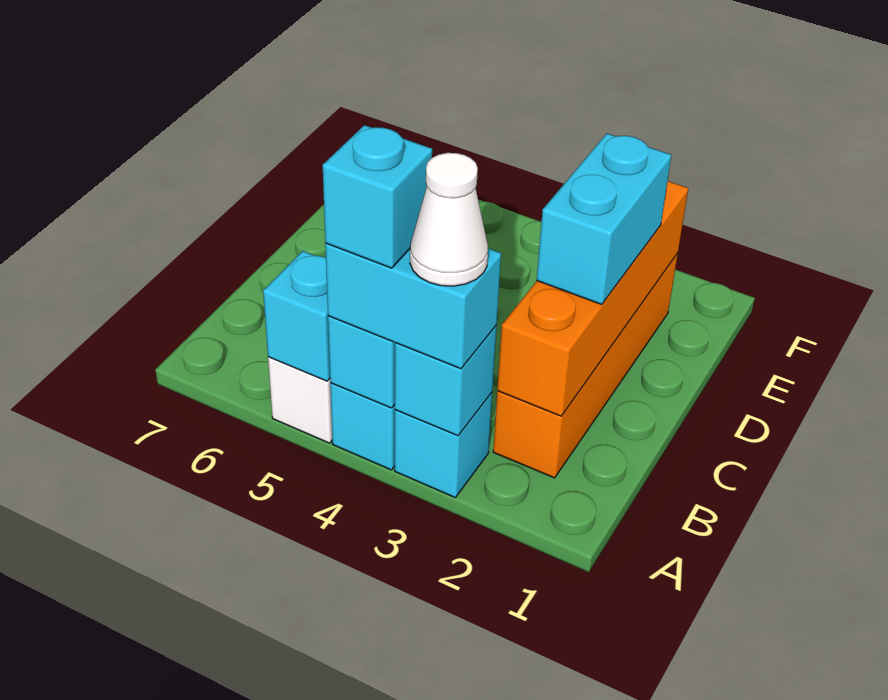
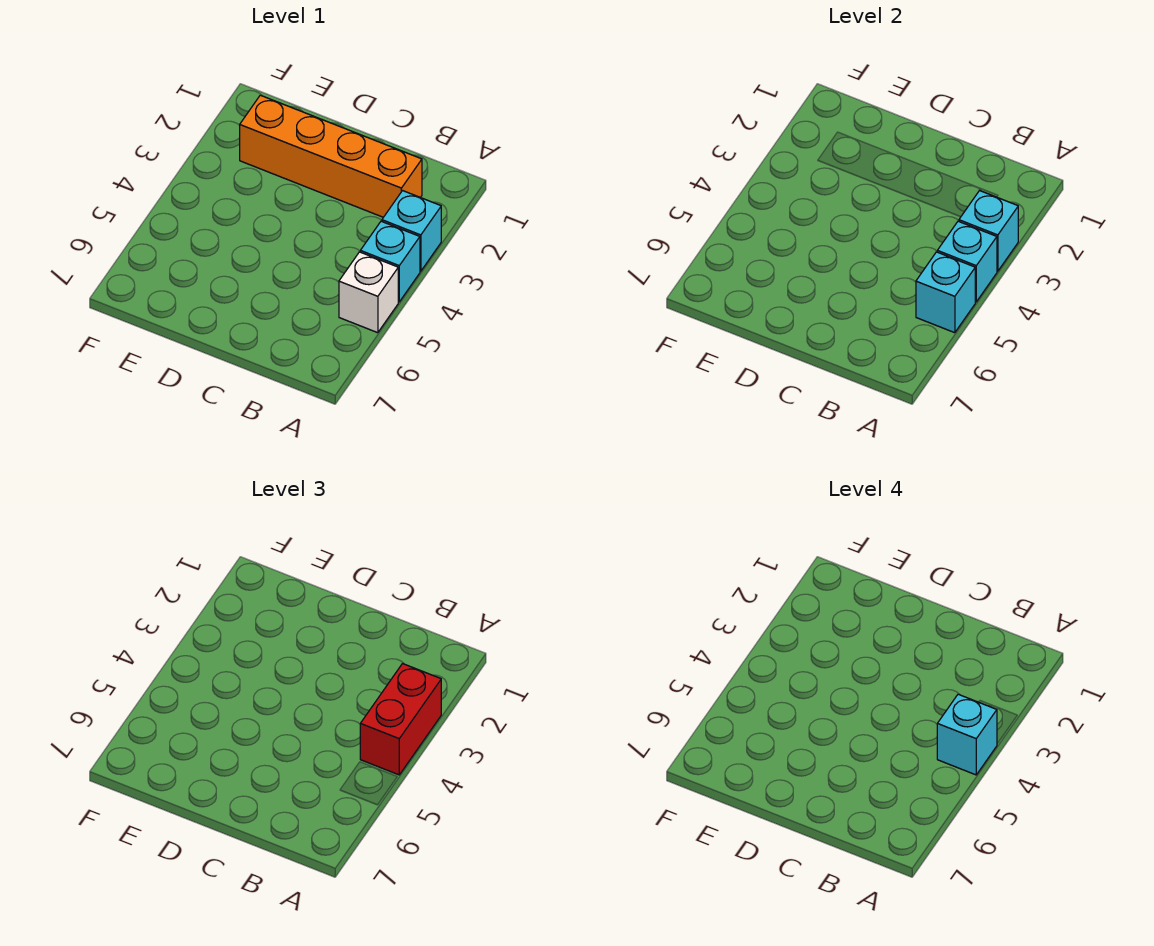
cyan brick A3:A4 level 3 -> red brick A3:A4 level 3
white cone A3 level 4 -> none
orange brick B2:E2 level 2 -> none
cyan brick C2:D2 level 3 -> none

